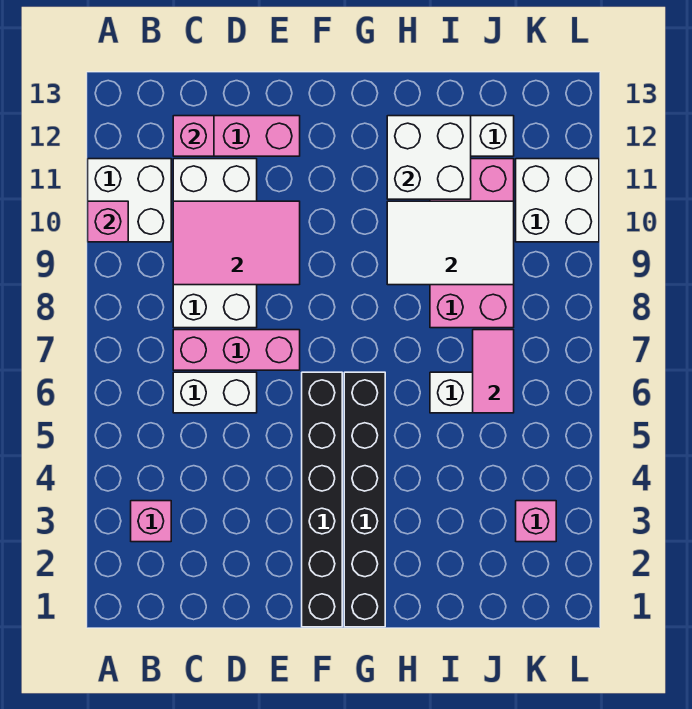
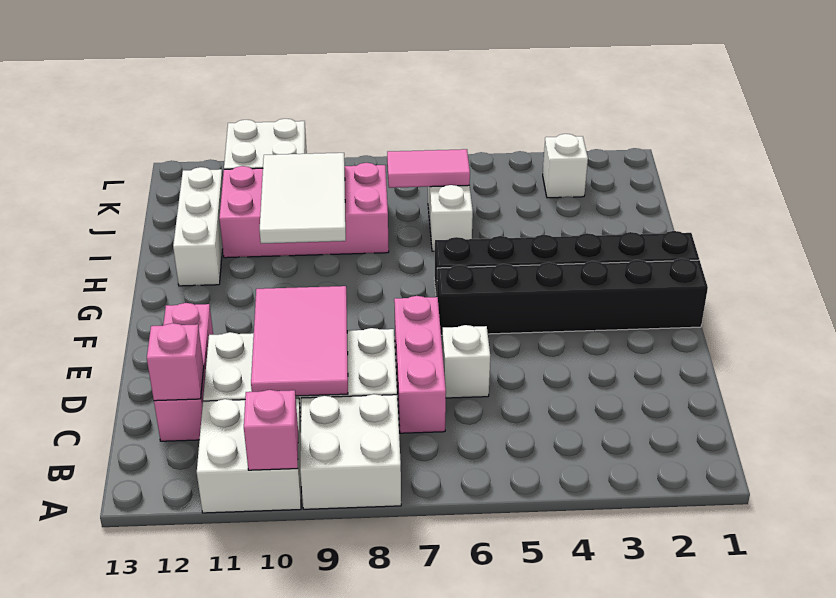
pink brick B3 level 1 -> none
white brick C6:D6 level 1 -> white brick D6 level 1
white brick H11:I12 level 2 -> white brick A8:B9 level 1
pink brick K3 level 1 -> white brick K3 level 1

